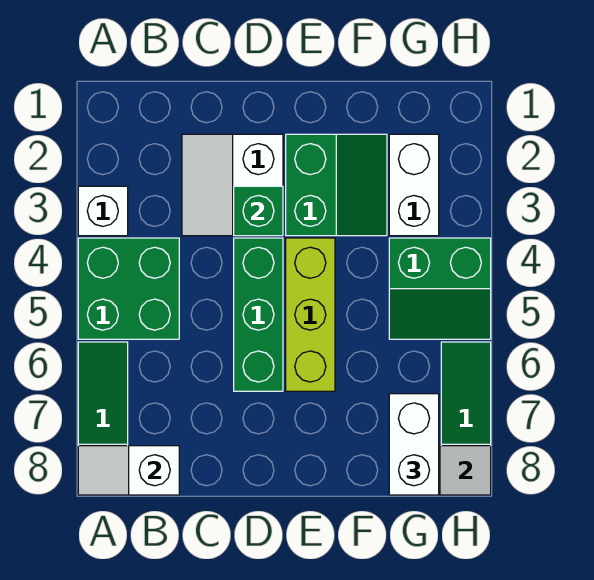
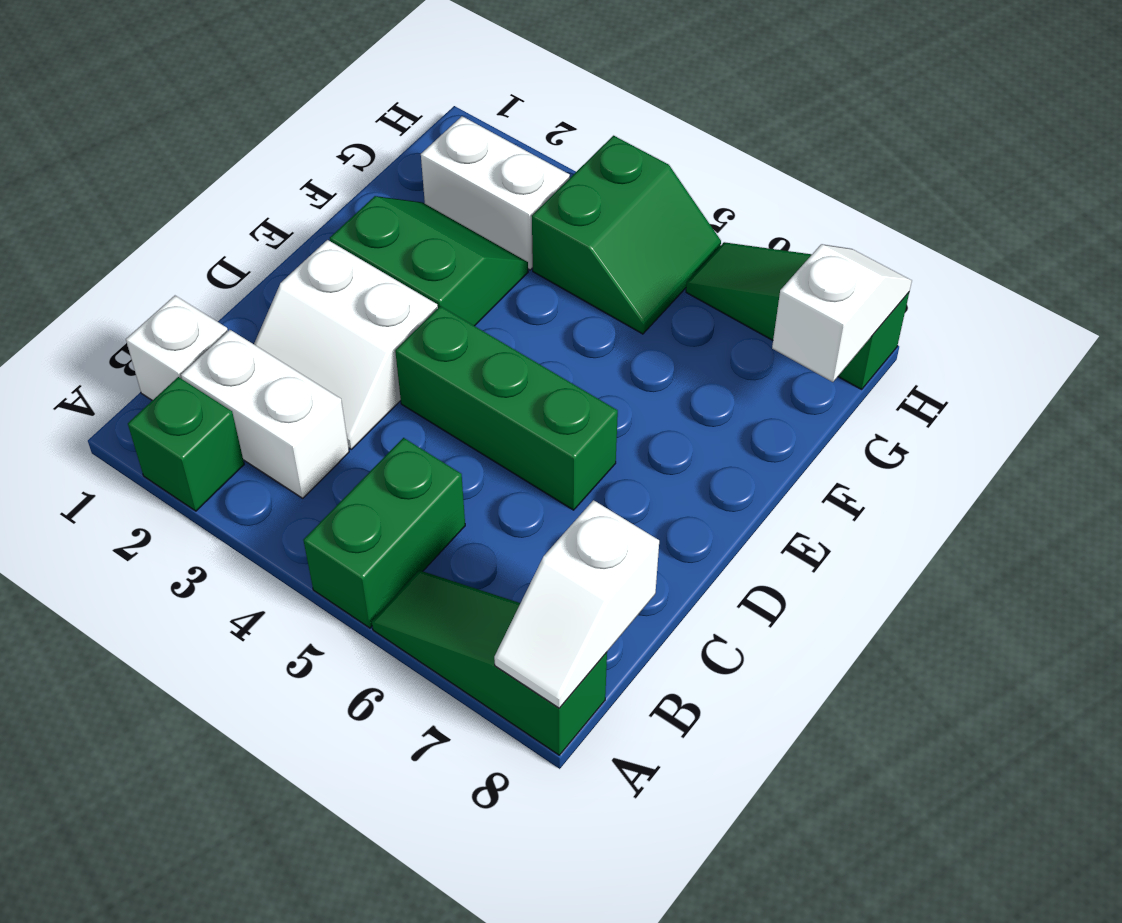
white brick A3 level 1 -> white brick B1 level 1
green brick A4:B5 level 1 -> green brick A5:B5 level 1
green brick D3 level 2 -> green brick A2 level 1
lime brick E4:E6 level 1 -> none
white brick G7:G8 level 3 -> white brick B2:B3 level 1

